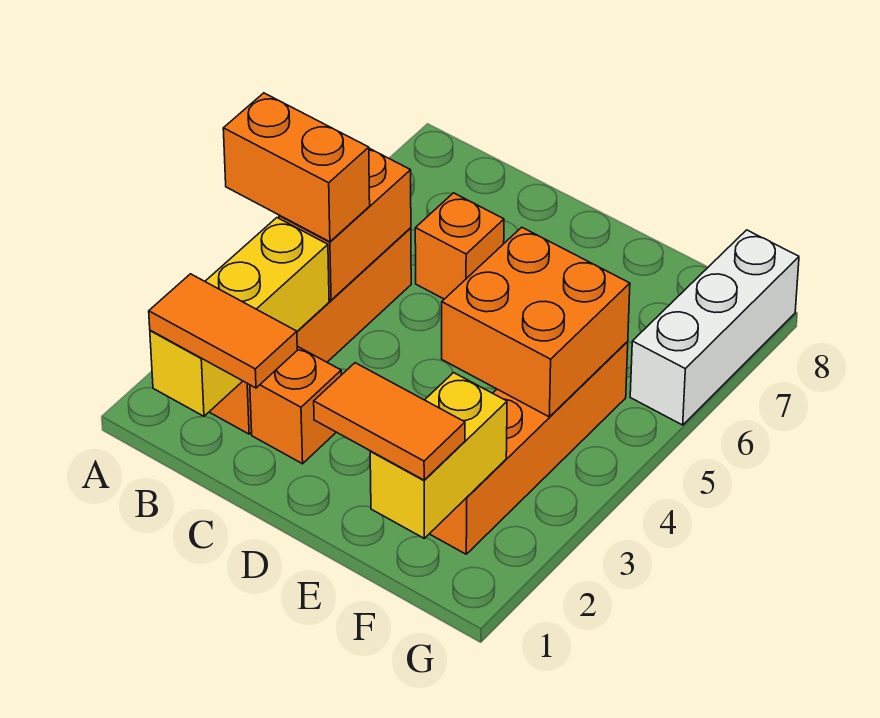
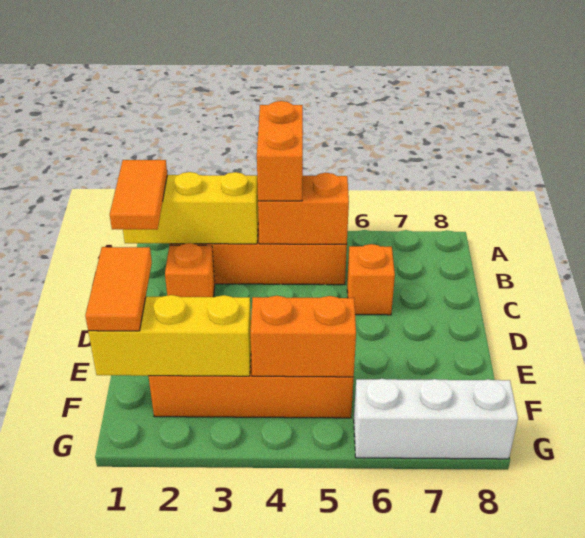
orange brick E4:F5 level 2 -> orange brick F4:F5 level 2
yellow brick F1:F2 level 2 -> yellow brick F1:F3 level 2

